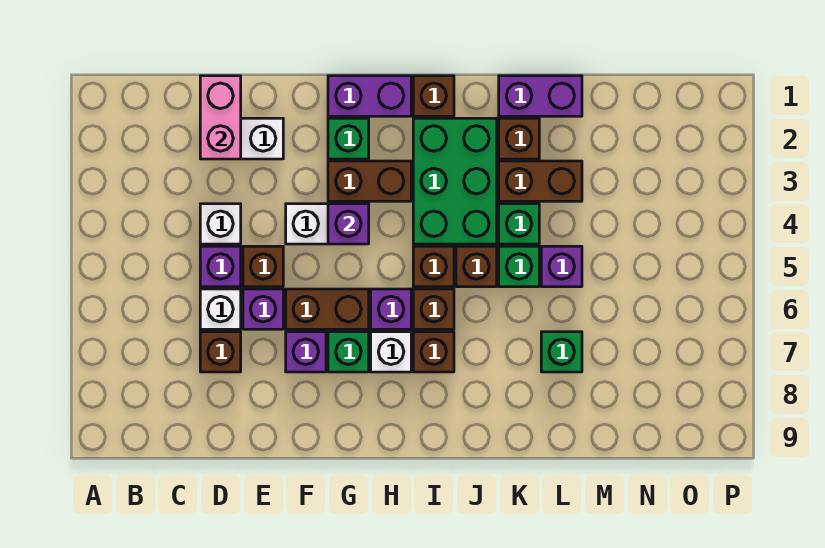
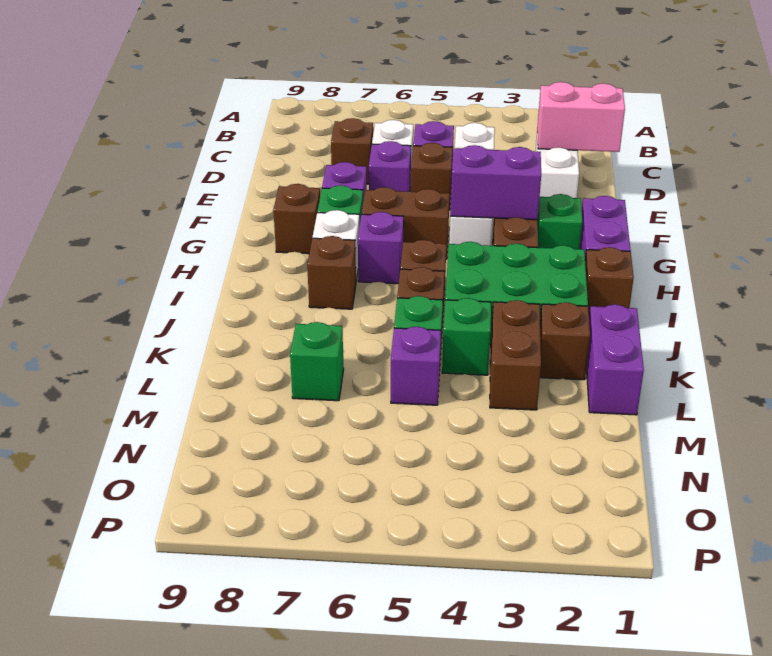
brown brick F6:G6 level 1 -> brown brick G5:G6 level 1
purple brick G4 level 2 -> purple brick G3:G4 level 2
brown brick I6 level 1 -> brown brick G8 level 1

